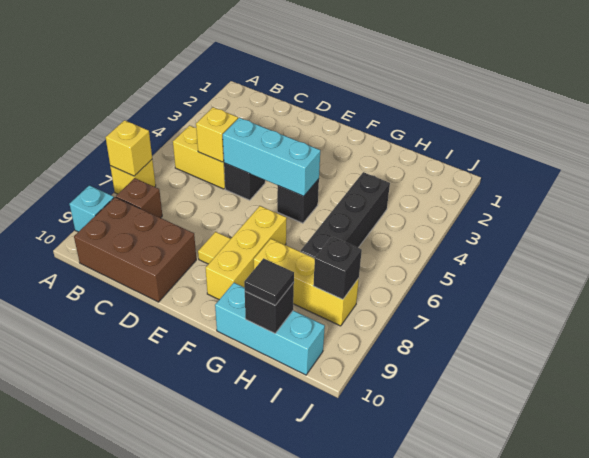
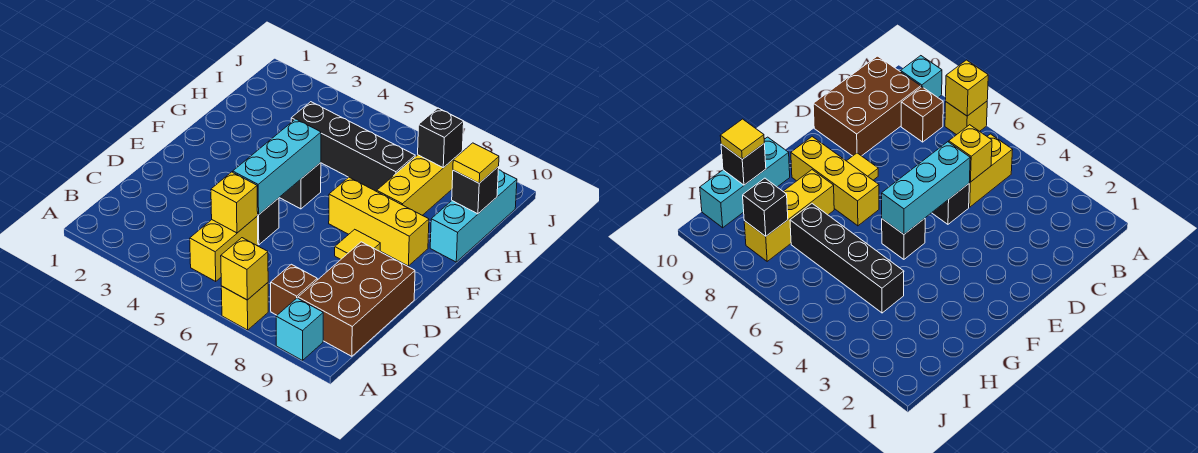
black tile H10 level 3 -> yellow tile H10 level 3

